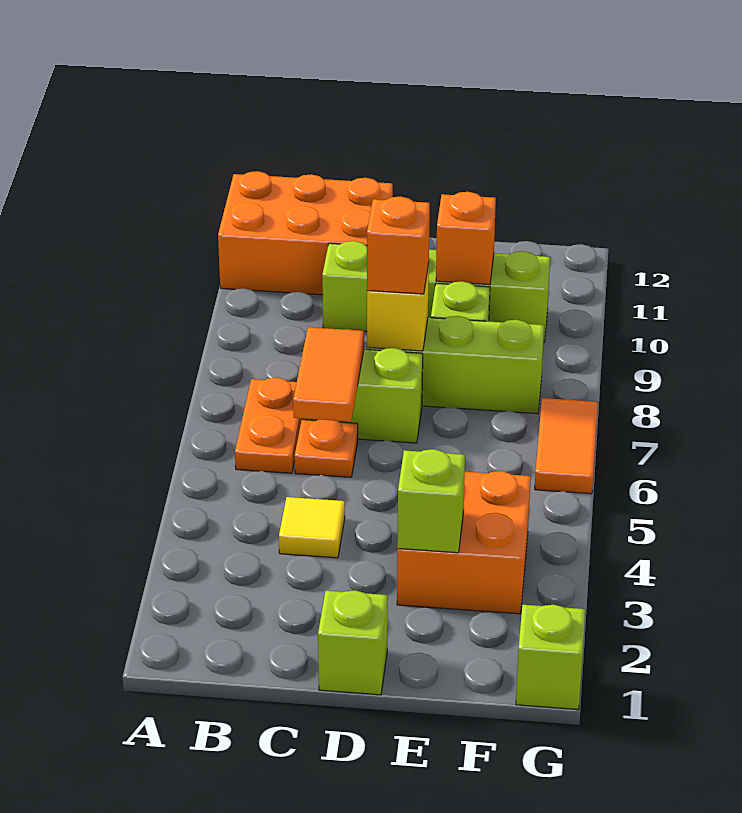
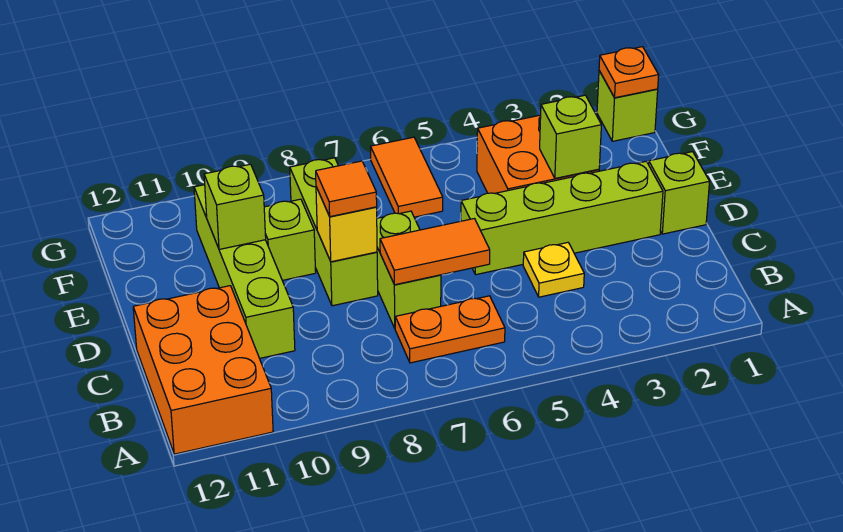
yellow tile C4 level 1 -> yellow plate C4 level 1
orange plate C6 level 1 -> orange plate G1 level 2
none -> lime brick D2:D5 level 1
orange brick D8 level 3 -> orange tile D8 level 3
orange brick E10 level 2 -> lime brick E10 level 2
orange tile G6:G7 level 1 -> orange tile F6:G6 level 1

